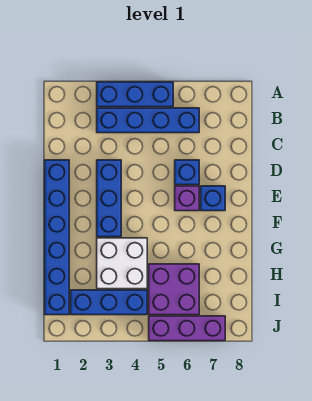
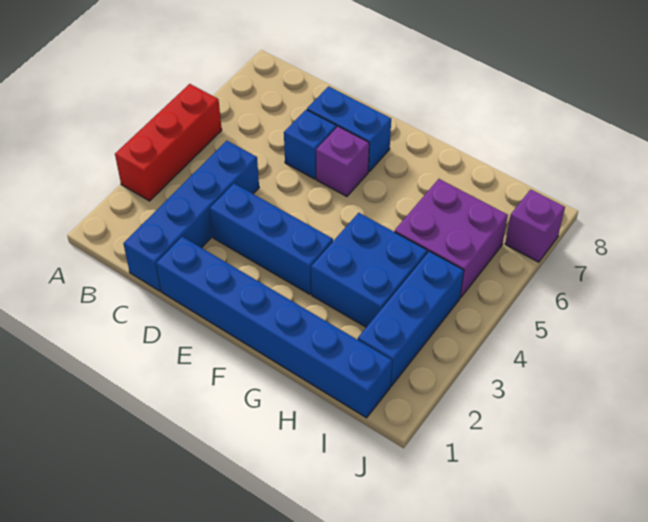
blue brick A3:A5 level 1 -> red brick A3:A5 level 1
blue brick B3:B6 level 1 -> blue brick C1:C4 level 1
blue brick E7 level 1 -> blue brick D7:E7 level 1
white brick G3:H4 level 1 -> blue brick G3:H4 level 1
purple brick J5:J7 level 1 -> purple brick J7 level 1

